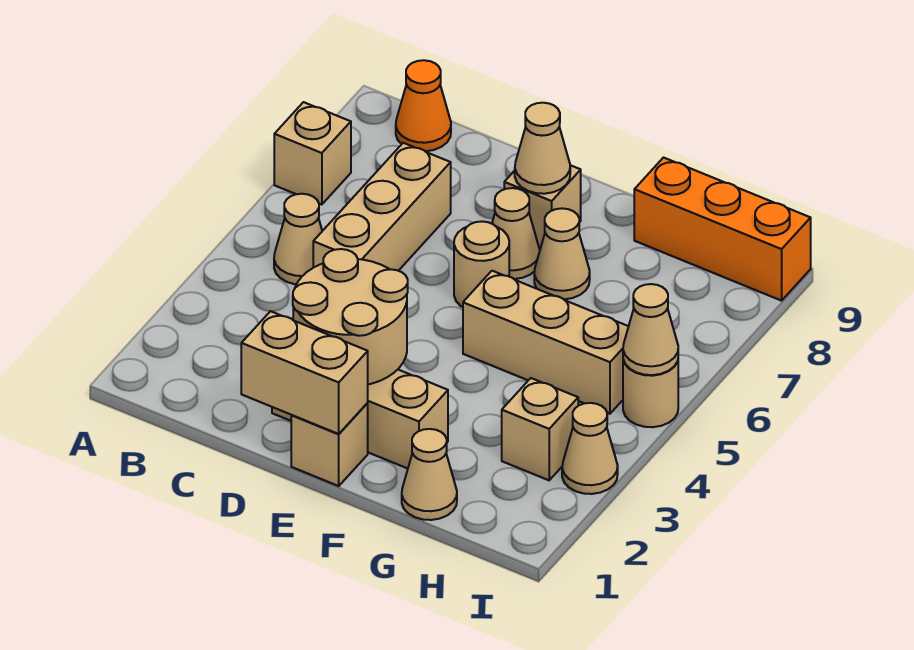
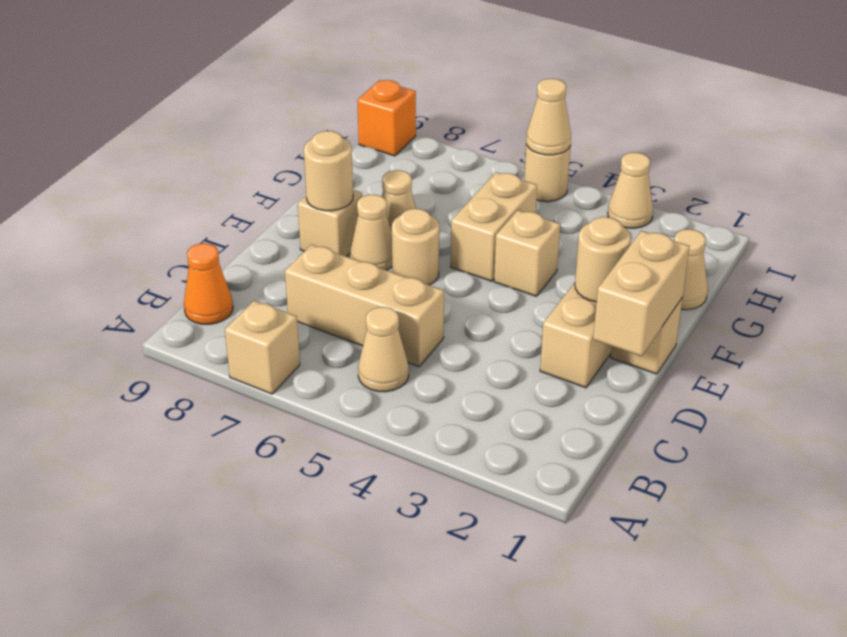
tan round brick D2:E3 level 2 -> tan round brick E2 level 2
tan cone E8 level 2 -> tan round brick E8 level 2
tan brick F5:H5 level 1 -> tan brick F5:G5 level 1
orange brick G9:I9 level 1 -> orange brick I9 level 1
tan brick H3 level 1 -> tan brick F4 level 1

